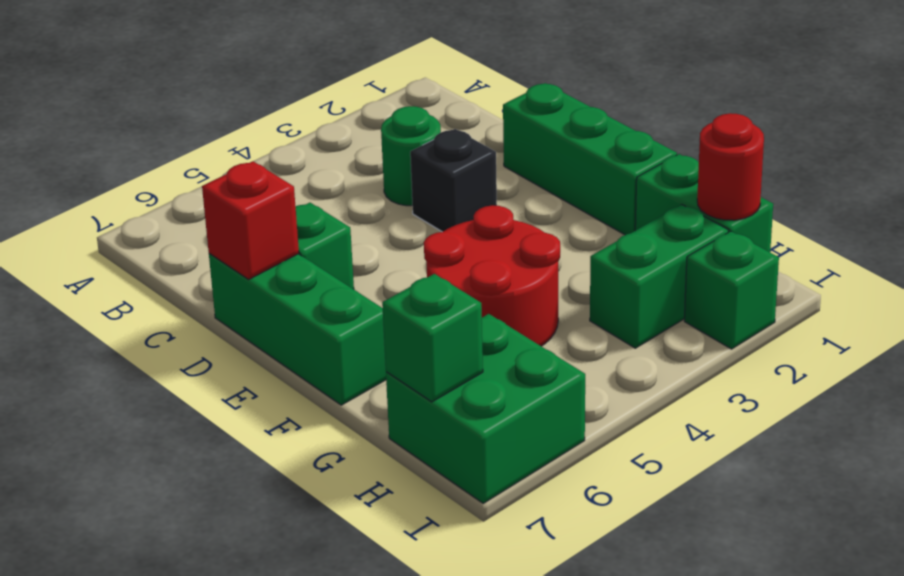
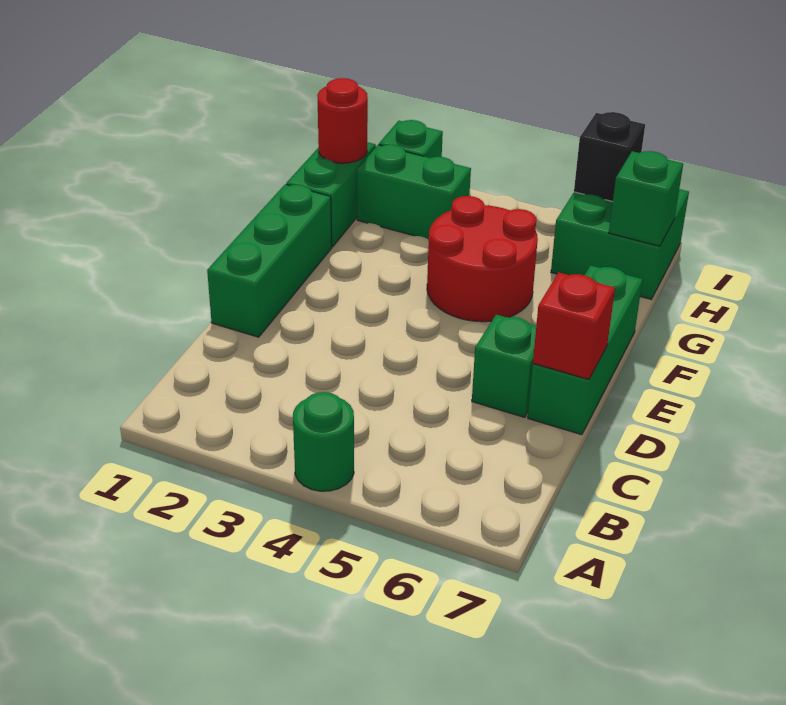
green round brick C3 level 1 -> green round brick A4 level 1
black brick D3 level 1 -> black brick I6 level 2

